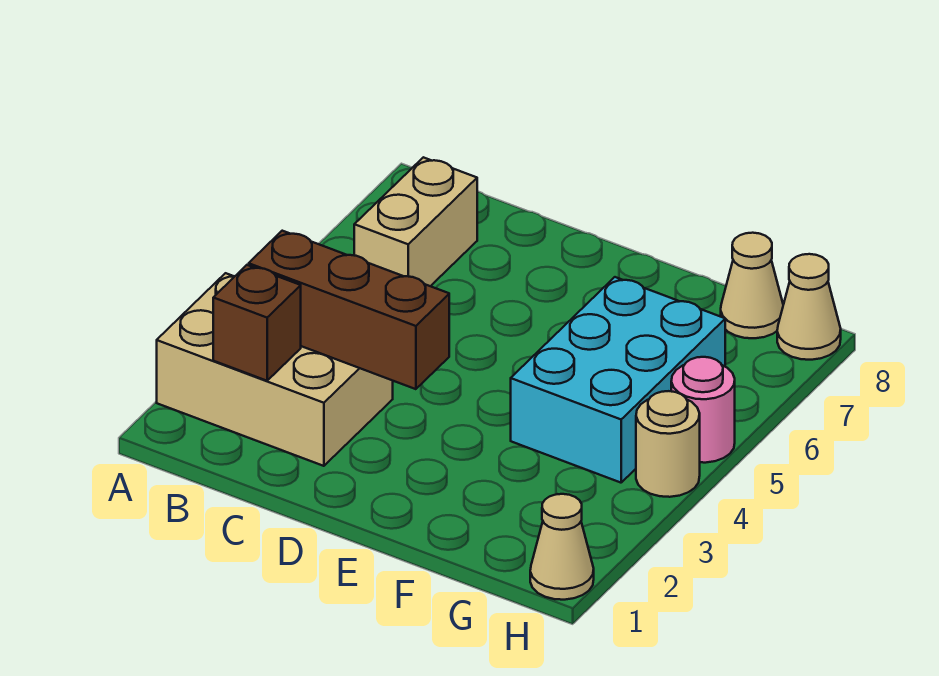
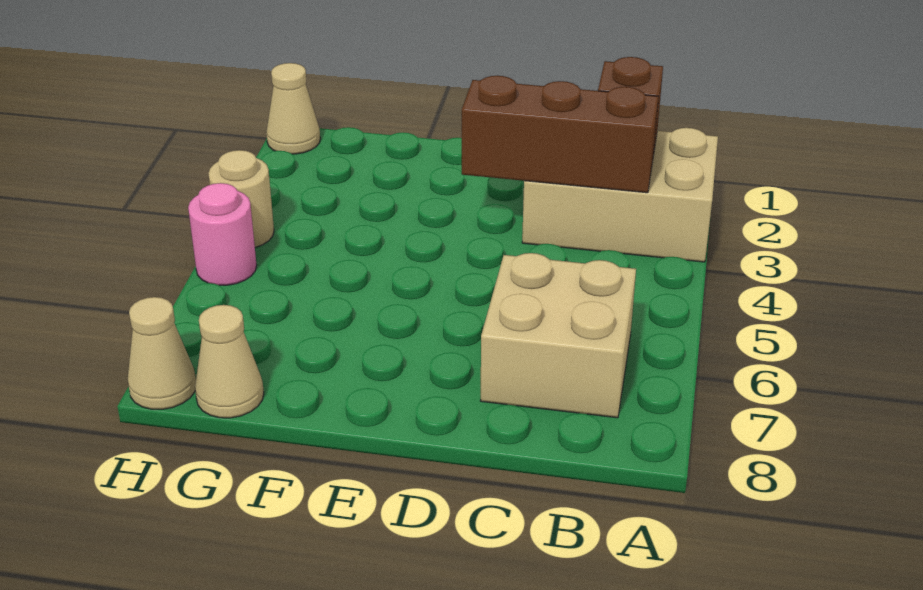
tan brick B6:B7 level 1 -> tan brick B6:C7 level 1
cyan brick F4:G6 level 1 -> none

